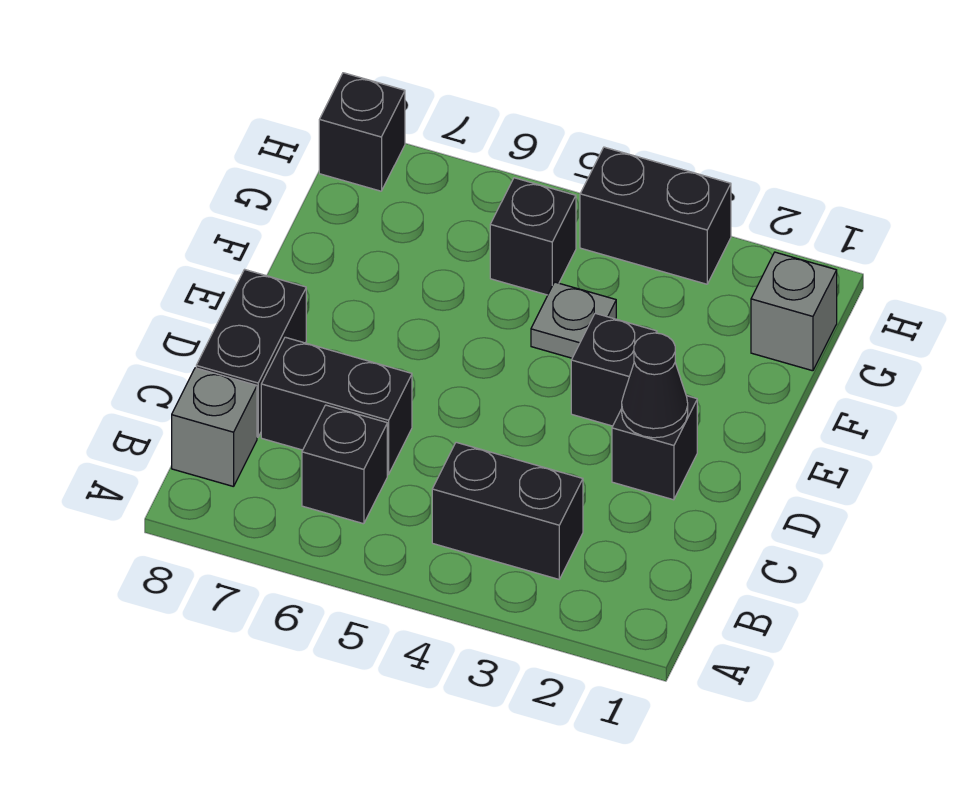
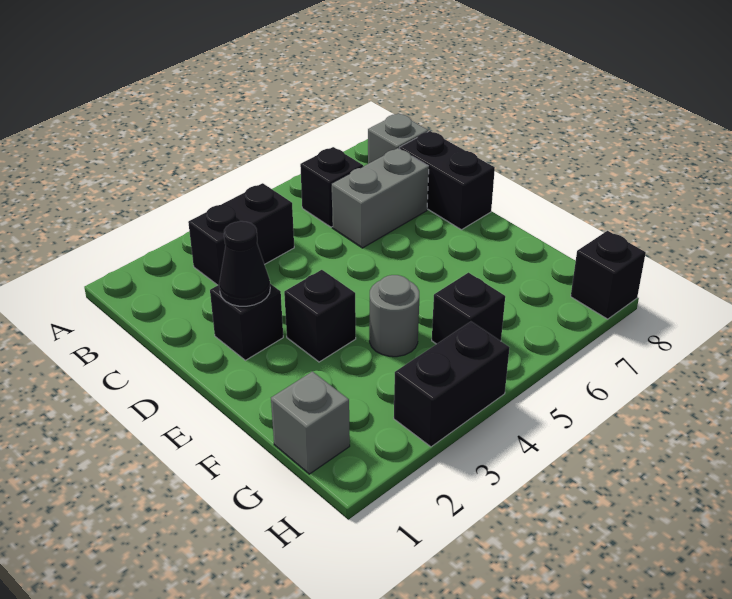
black brick C6:C7 level 1 -> grey brick C6:C7 level 1
grey plate F4 level 1 -> grey round brick F4 level 1

